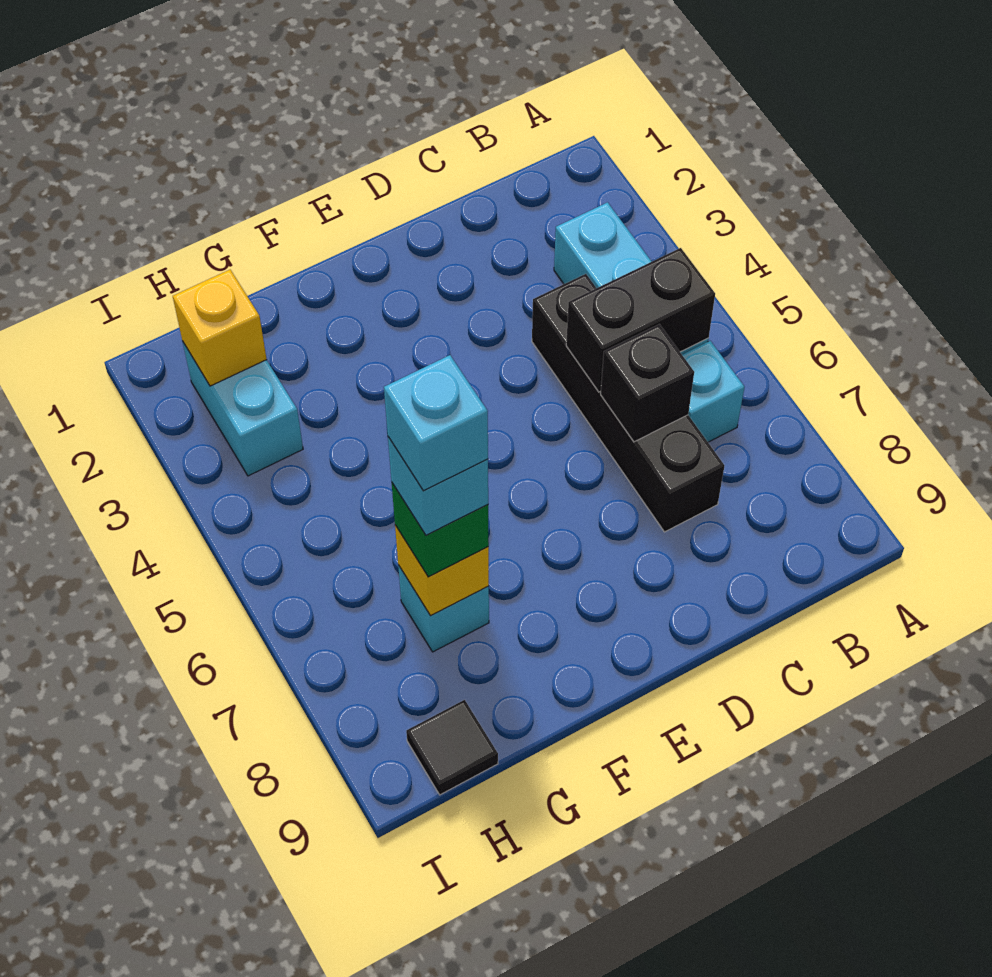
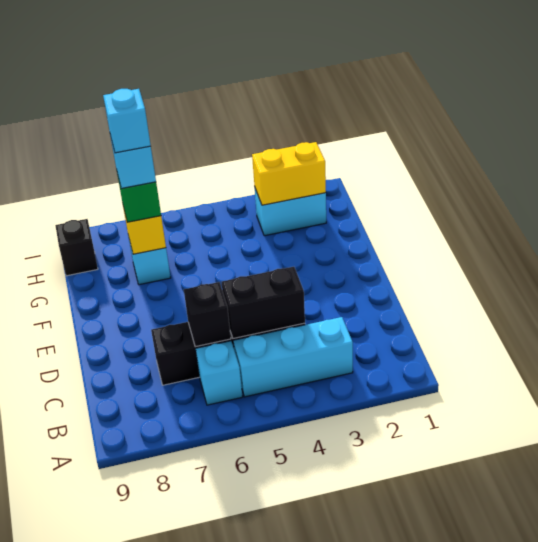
black brick B5:C5 level 2 -> black brick C4:C5 level 2
yellow brick H2 level 2 -> yellow brick H2:H3 level 2
black tile H9 level 1 -> black brick H9 level 1

